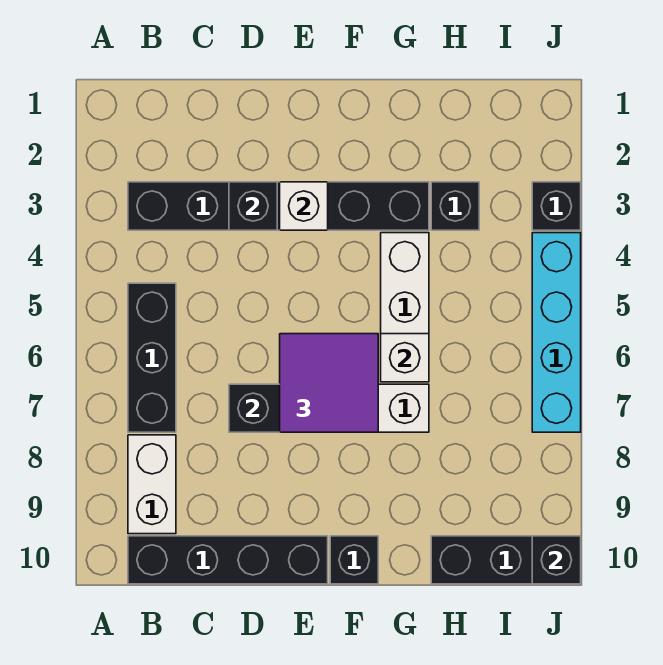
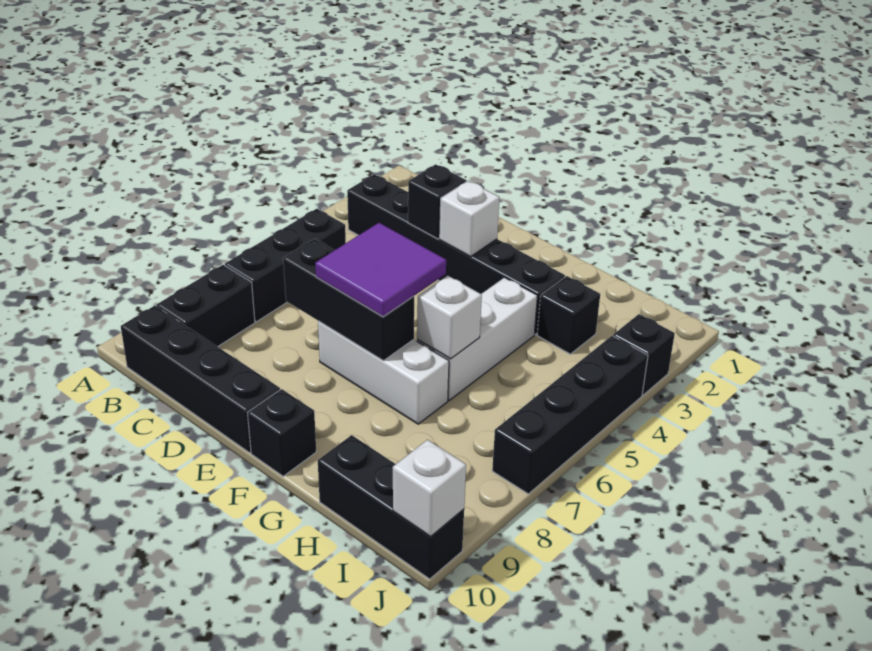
white brick B8:B9 level 1 -> black brick B8:B9 level 1
cyan brick J4:J7 level 1 -> black brick J4:J7 level 1
black brick J10 level 2 -> white brick J10 level 2

